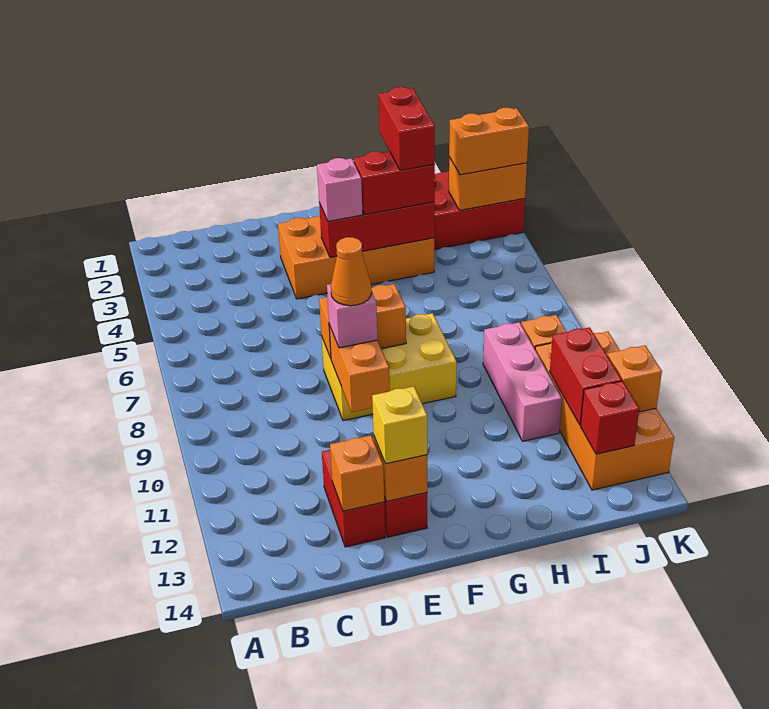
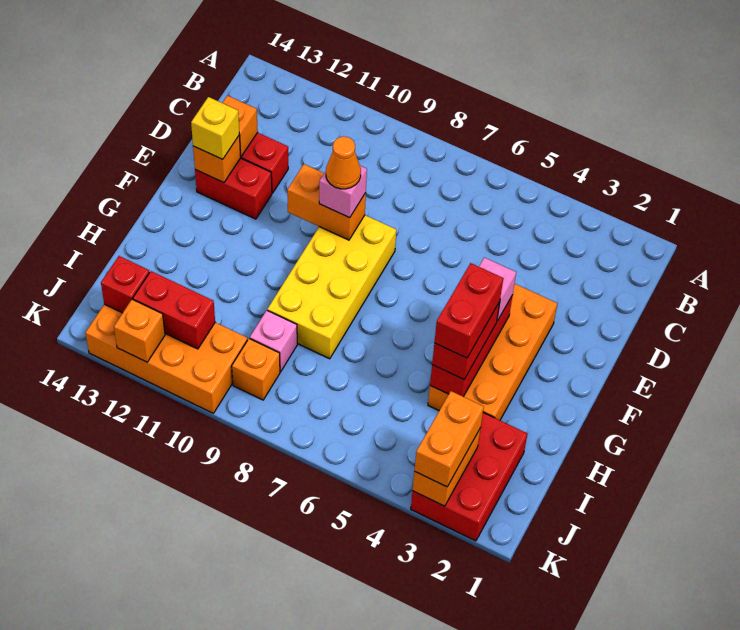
yellow brick E8:G9 level 1 -> yellow brick E8:H9 level 1
orange brick E8:F8 level 2 -> none
red brick H3:H4 level 4 -> red brick G4:H4 level 4
pink brick I9:I11 level 1 -> pink brick I9 level 1

